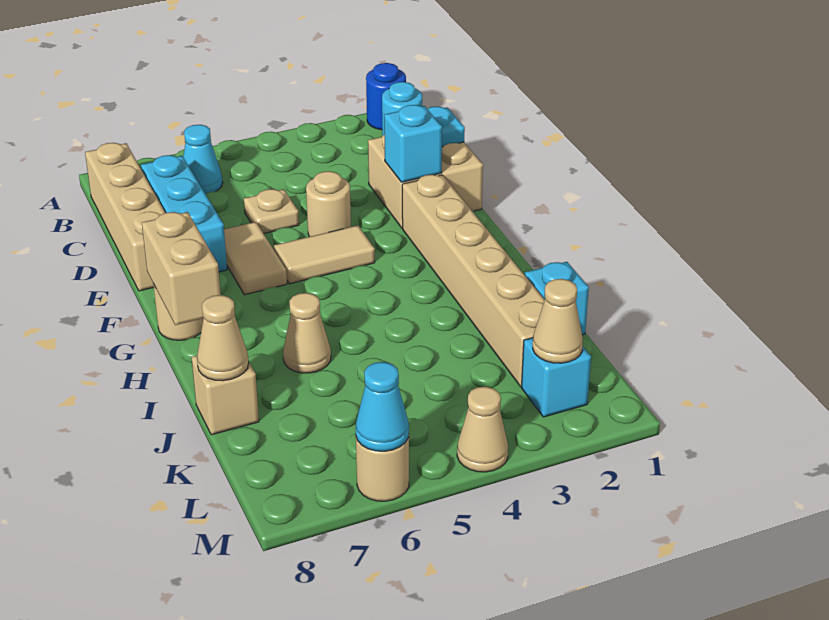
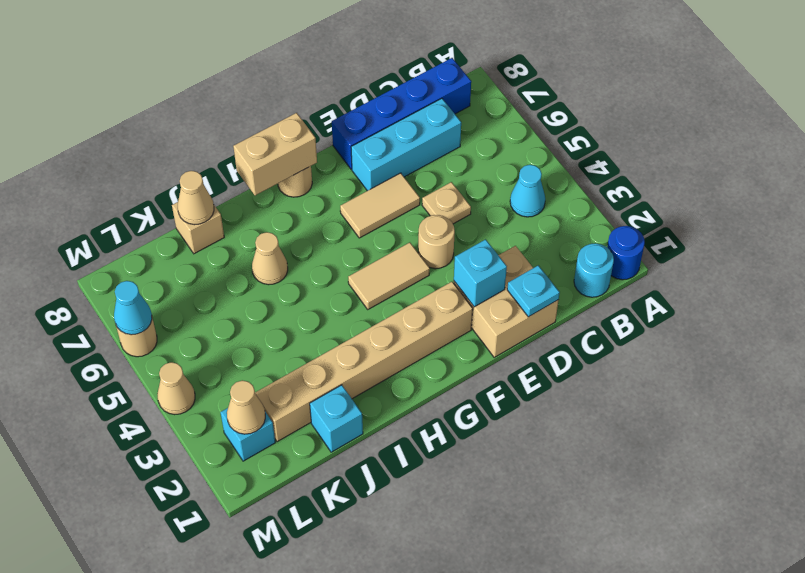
cyan cone B6 level 1 -> cyan cone B4 level 1
tan brick B8:E8 level 1 -> blue brick B8:E8 level 1
tan tile F4:F5 level 1 -> tan tile F4:G4 level 1

